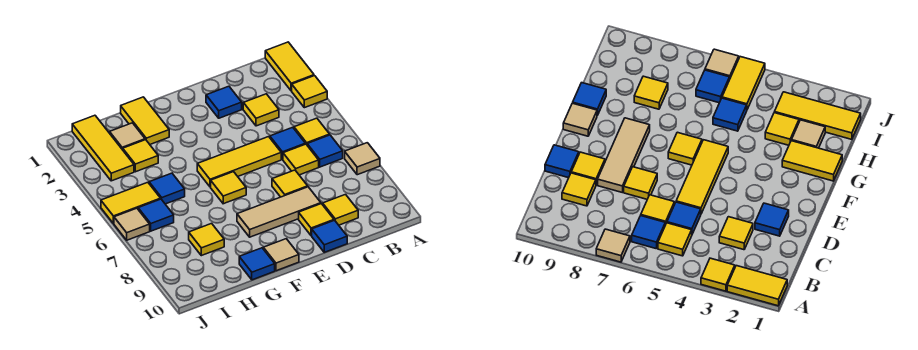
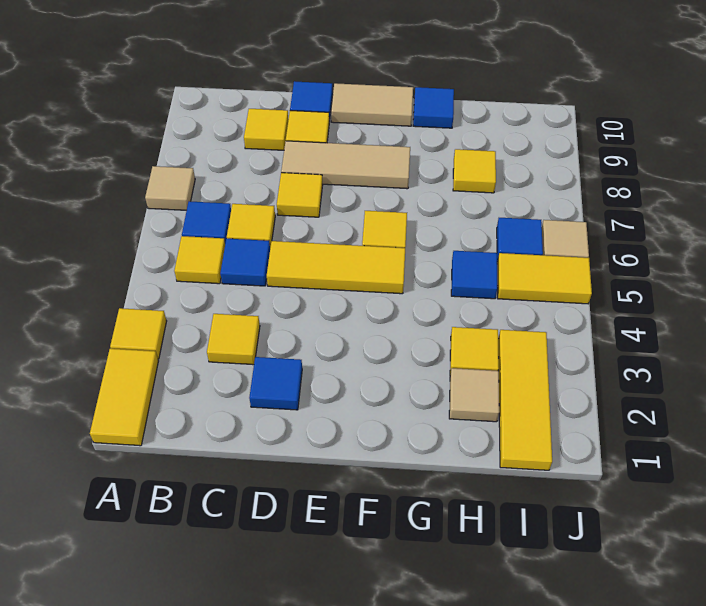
tan tile F10 level 1 -> tan tile E10:F10 level 1
yellow tile G1:G2 level 1 -> none

